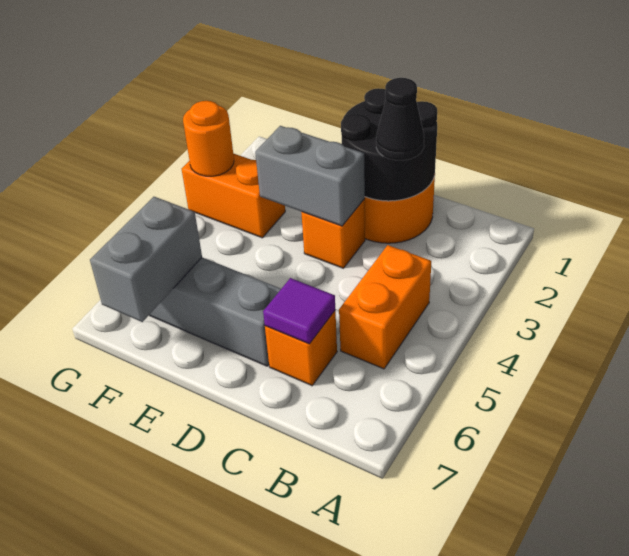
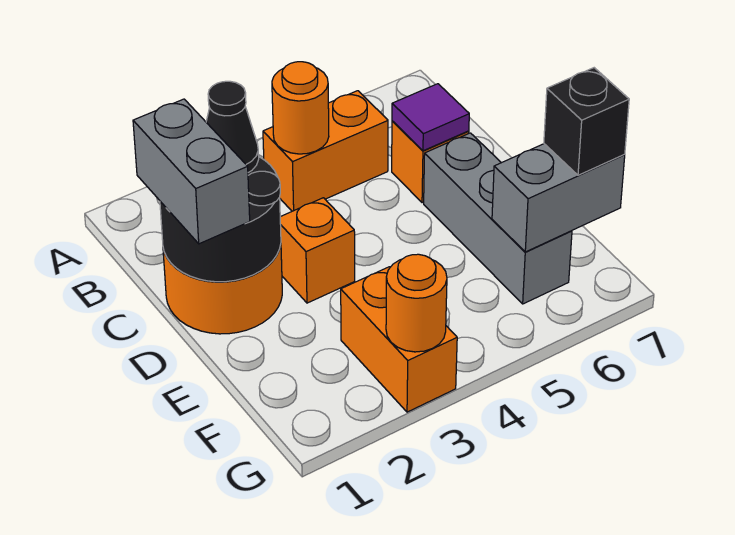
none -> orange round brick B4 level 2
grey brick D3:E3 level 2 -> grey brick C1:D1 level 3
none -> black brick F7 level 3

